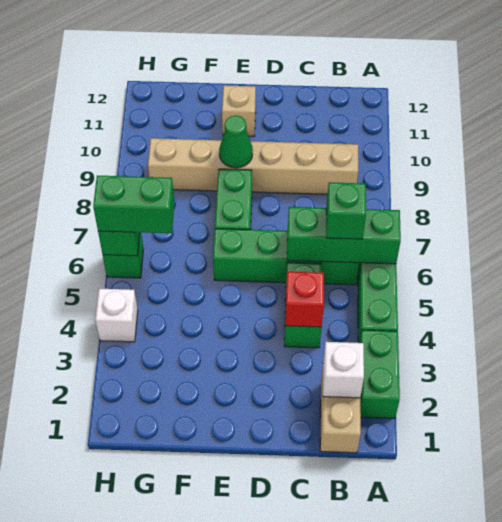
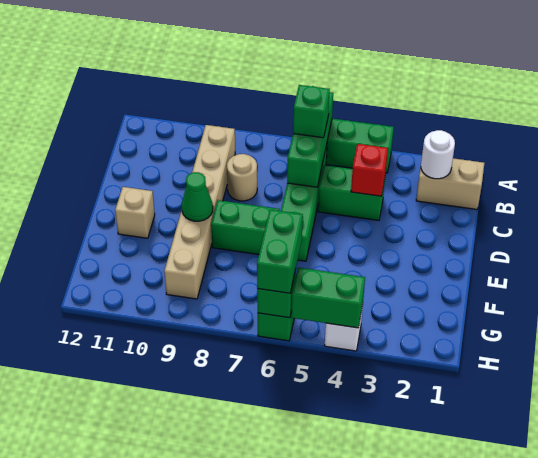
green brick A2:A3 level 1 -> green brick H4:H5 level 2
white brick B2 level 2 -> white round brick B2 level 2
none -> tan round brick C8 level 1

